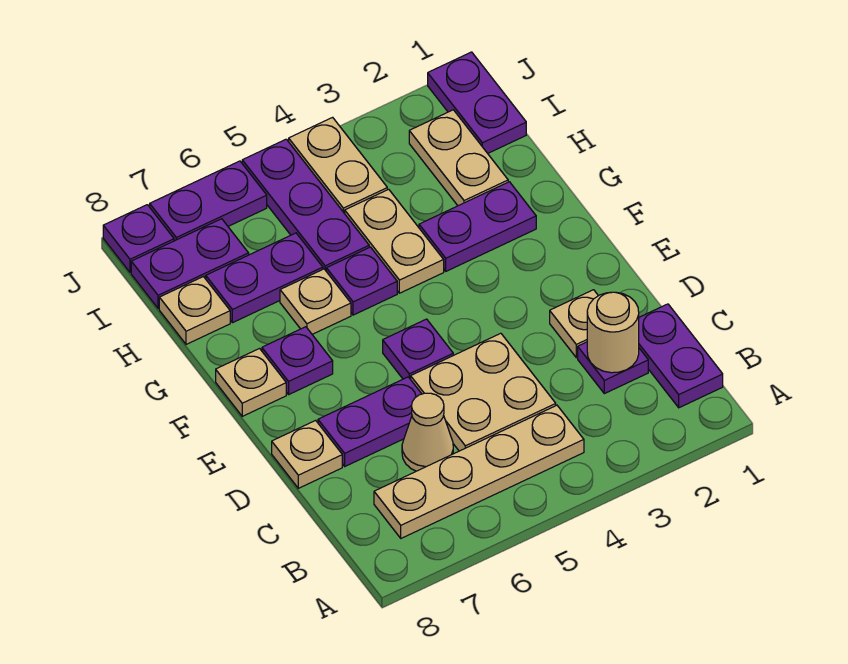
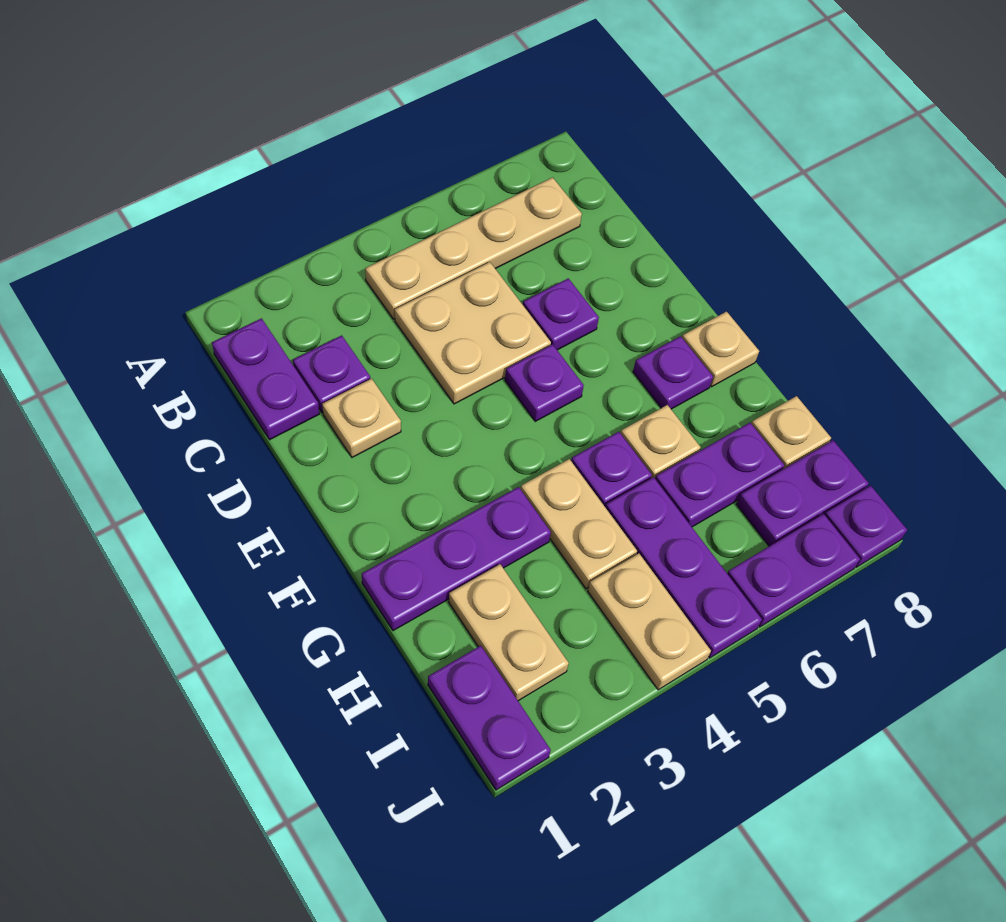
tan round brick C2 level 2 -> none
tan cone C6 level 1 -> none
purple plate D6:D7 level 1 -> purple plate D6 level 1
tan plate D8 level 1 -> none
purple plate G2:G3 level 1 -> purple plate G1:G3 level 1

